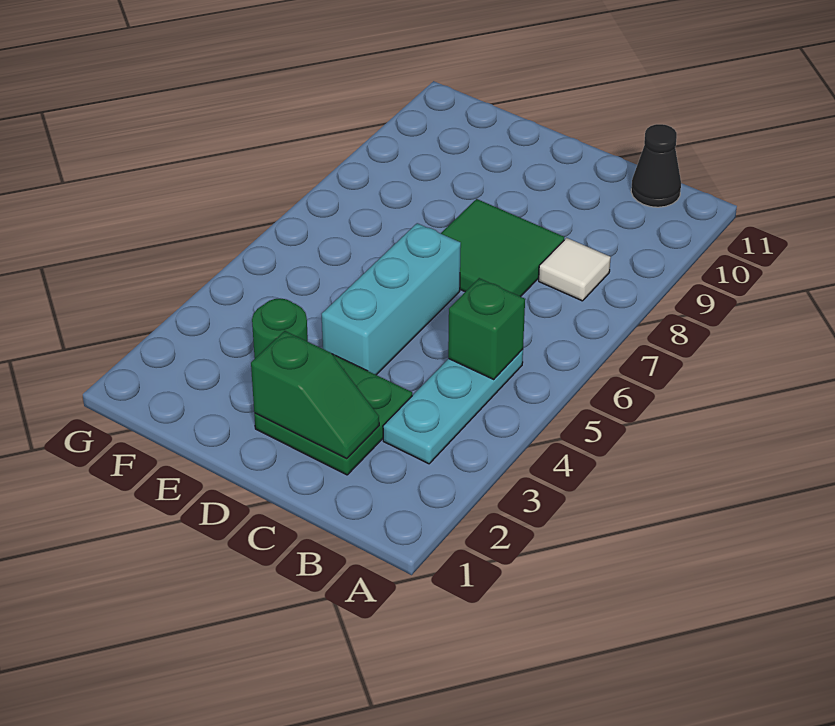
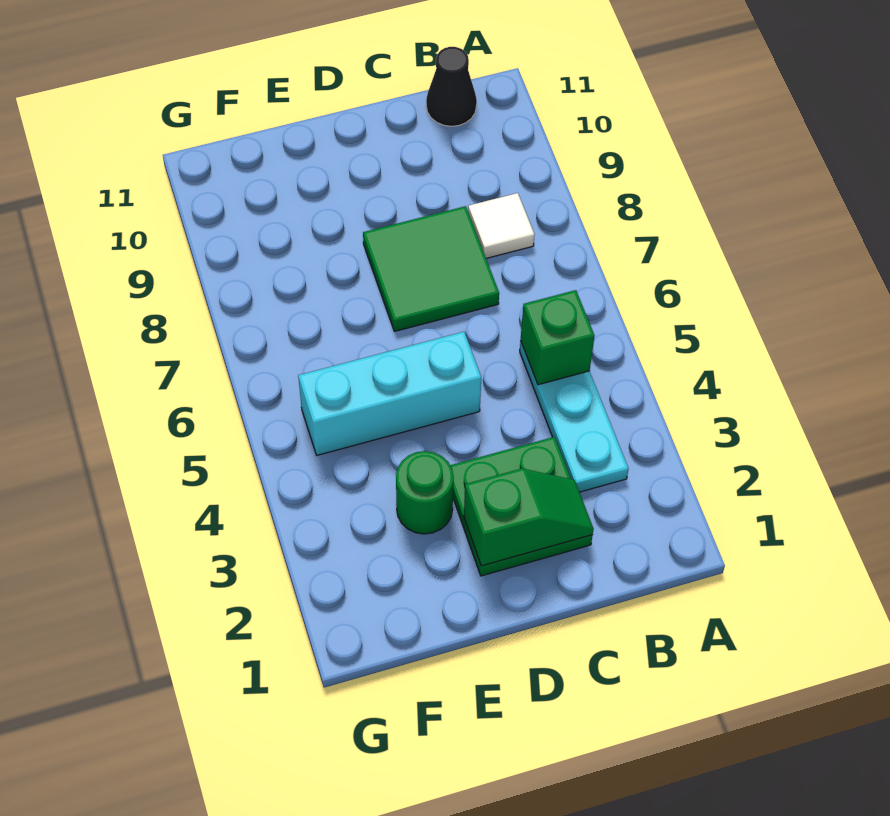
cyan brick D4:D6 level 1 -> cyan brick D5:F5 level 1

